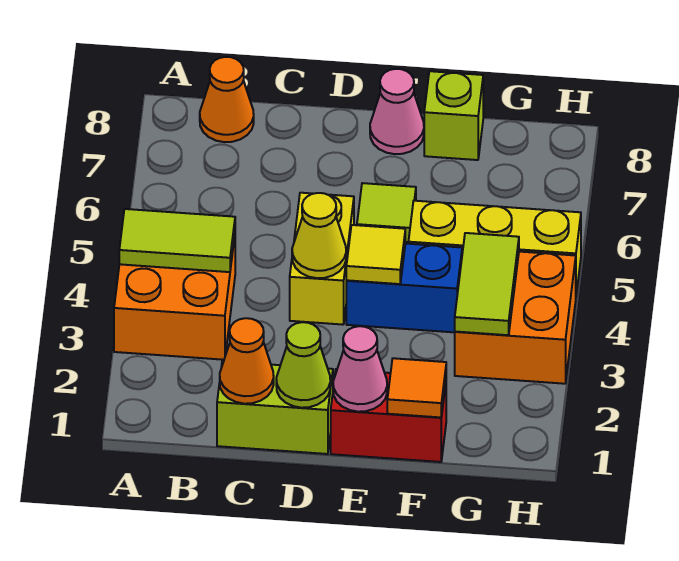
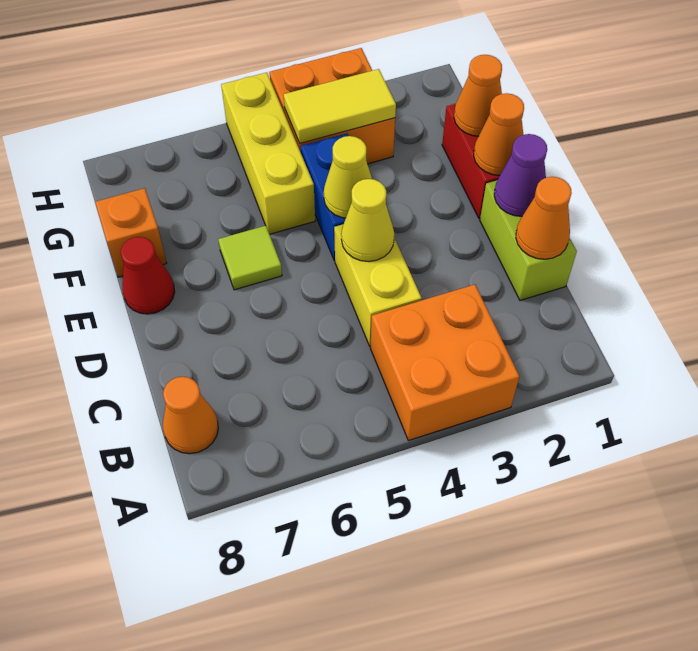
lime tile A4:B4 level 2 -> none
lime cone D1 level 2 -> purple cone D1 level 2
yellow brick D4:D5 level 1 -> yellow brick C4:D4 level 1
pink cone E1 level 2 -> orange cone E1 level 2
yellow tile E4 level 2 -> yellow cone E4 level 2
pink cone E8 level 1 -> red cone E8 level 1
orange tile F1 level 2 -> orange cone F1 level 2
lime brick F8 level 1 -> orange brick F8 level 1
lime tile G3:G4 level 2 -> yellow tile G3:G4 level 2

